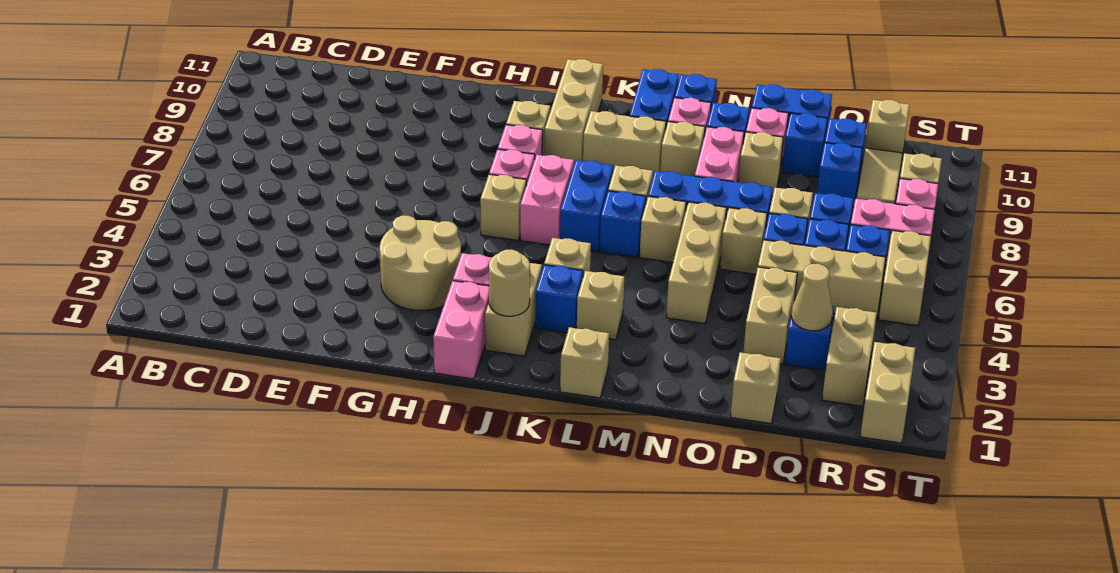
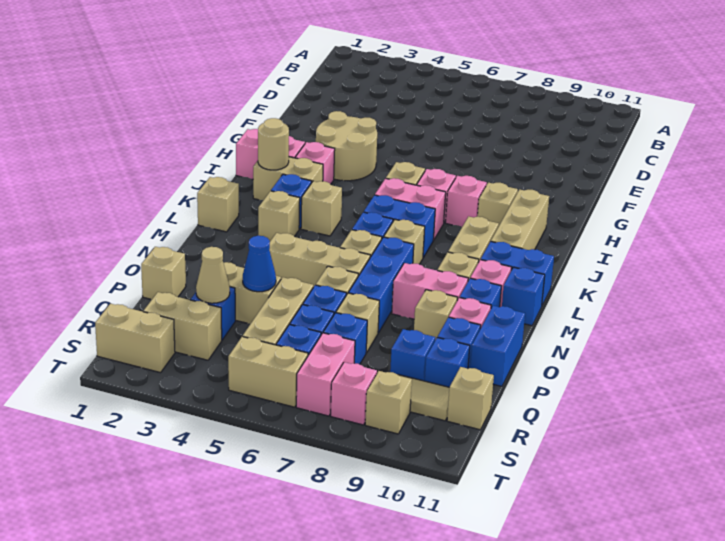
tan brick J9:J11 level 1 -> tan brick I10:K10 level 1
none -> blue cone P4 level 2

